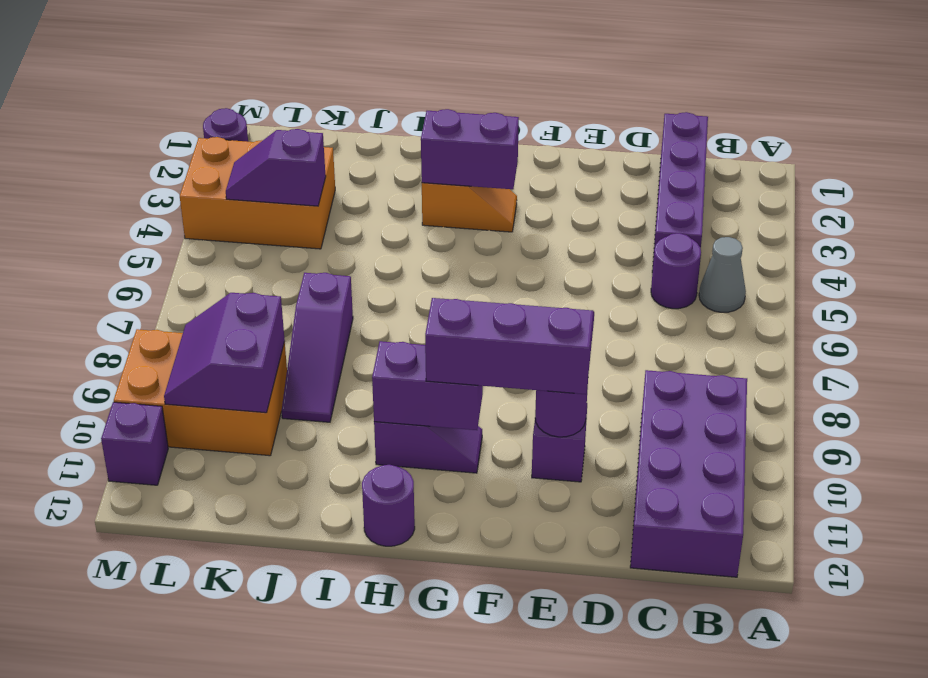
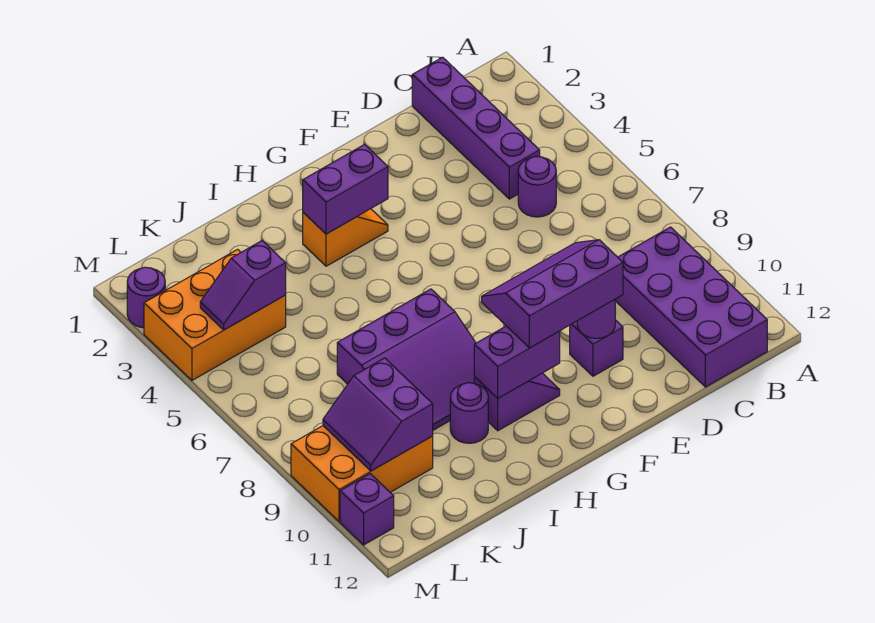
grey cone B5 level 1 -> none
purple round brick H12 level 1 -> purple round brick I10 level 1
purple slope J7:J9 level 1 top 7 -> purple slope H7:J9 level 1 top 7

